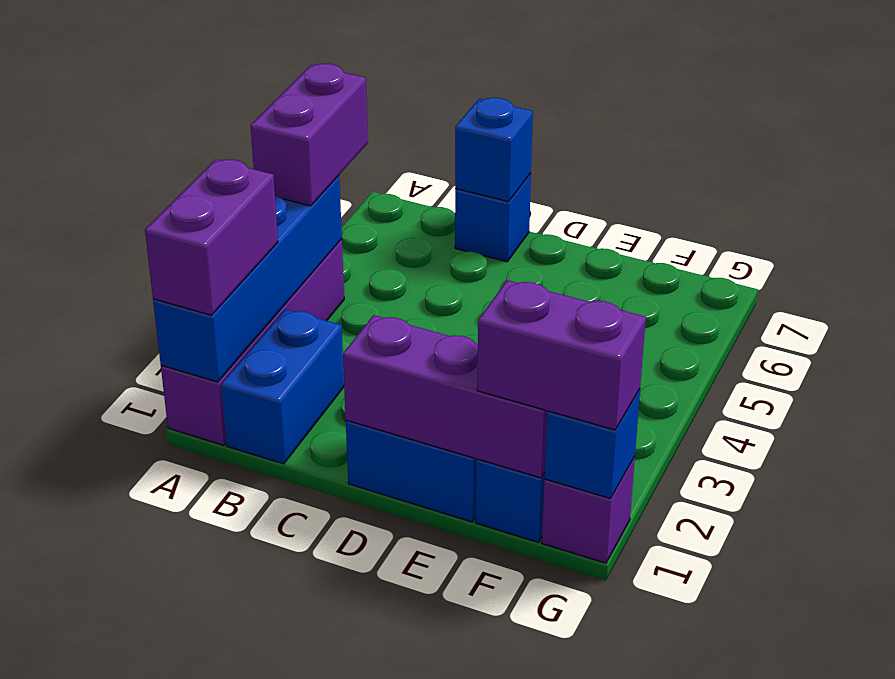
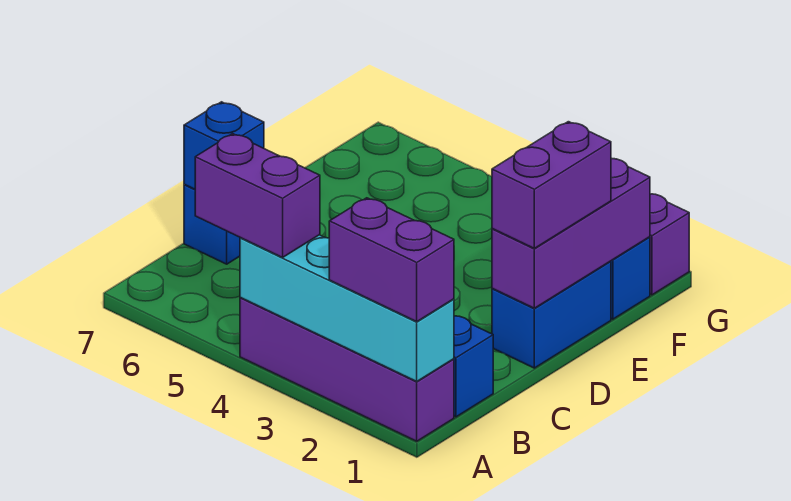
blue brick A1:A4 level 2 -> cyan brick A1:A4 level 2
purple brick F1:G1 level 3 -> purple brick D1:E1 level 3
blue brick G1 level 2 -> none

